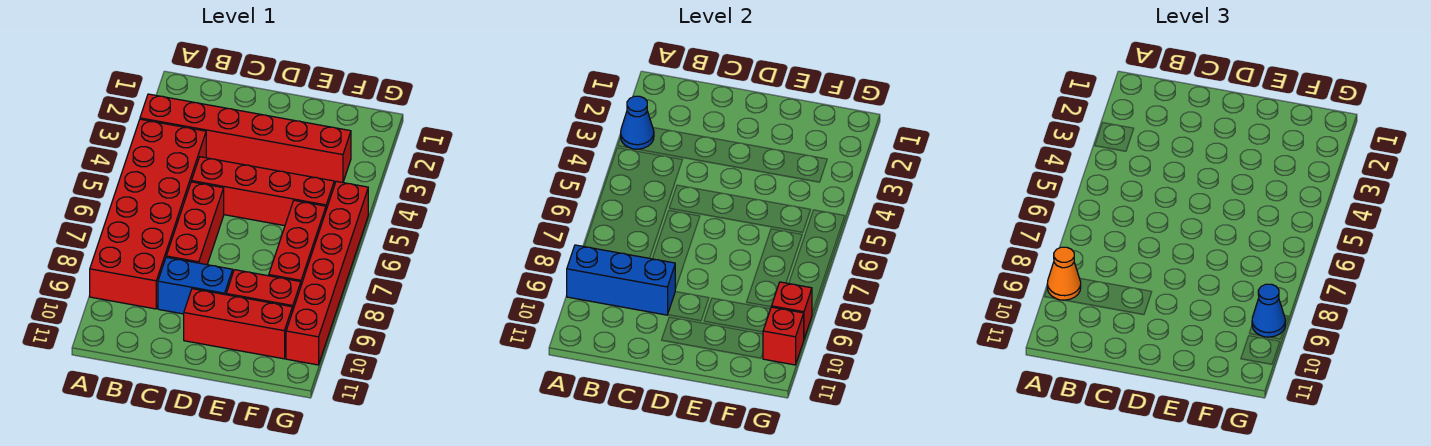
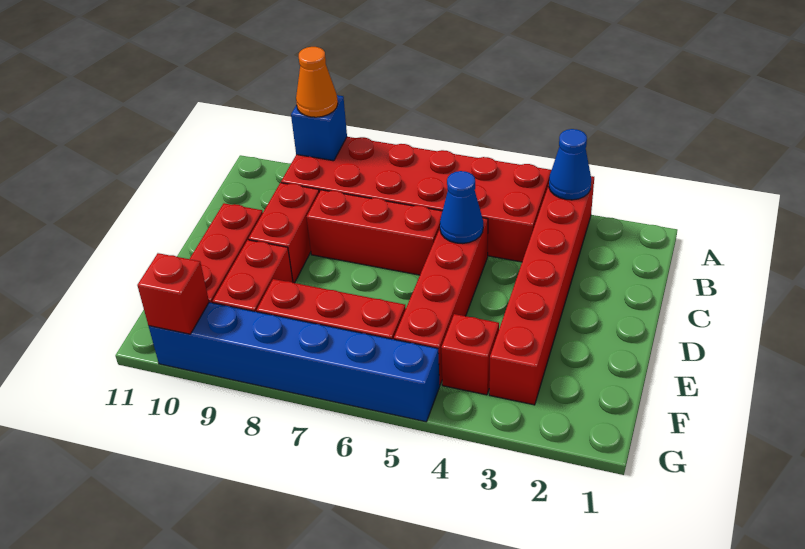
blue brick A9:C9 level 2 -> blue brick A9 level 2
blue brick C9:D9 level 1 -> red brick C9:D9 level 1
red brick G5:G10 level 1 -> blue brick G5:G10 level 1
red brick G9 level 2 -> red brick F4 level 1
blue cone G9 level 3 -> blue cone C5 level 2

